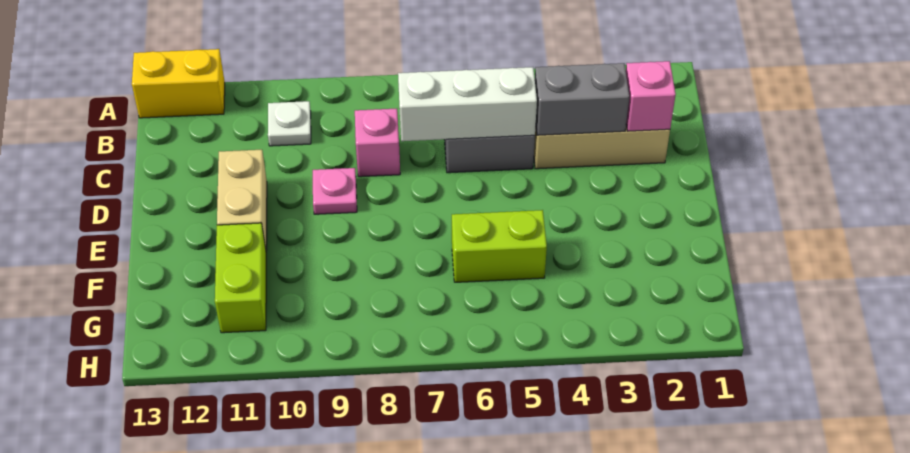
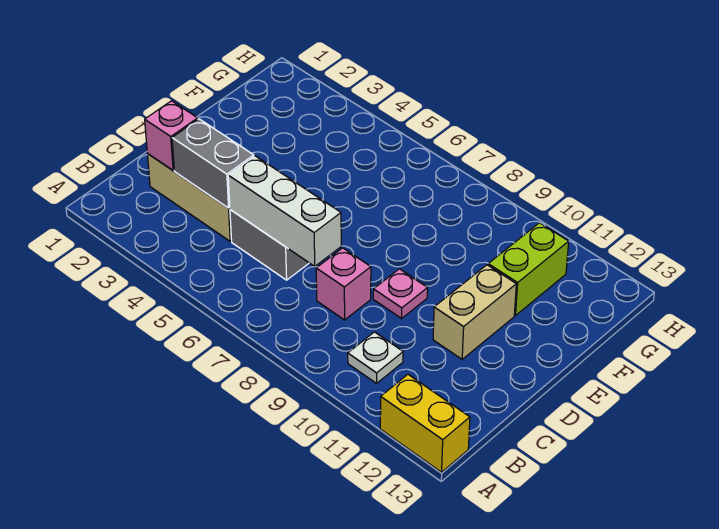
lime brick F5:F6 level 1 -> none

